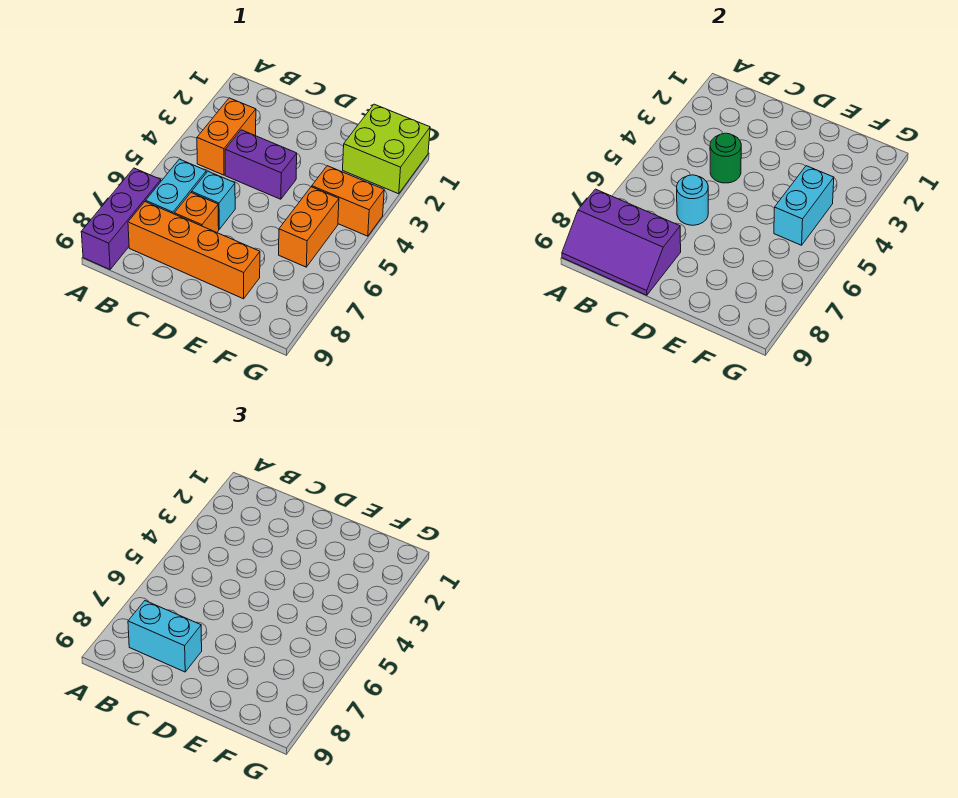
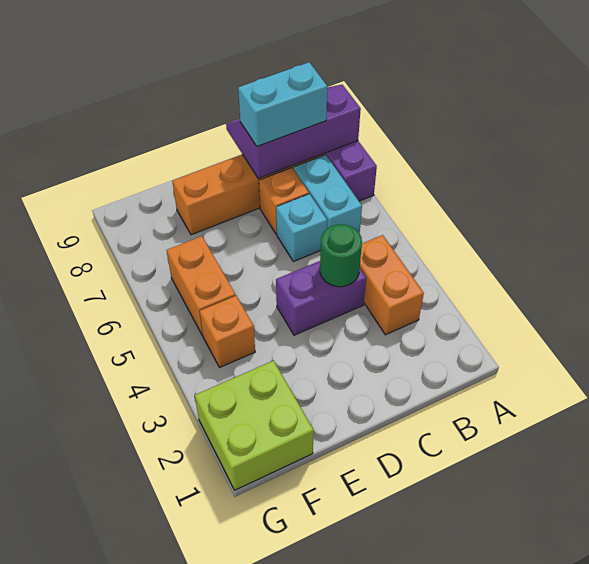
cyan round brick C6 level 2 -> none
orange brick F4:G4 level 1 -> orange brick F4 level 1
cyan brick F4:F5 level 2 -> none

